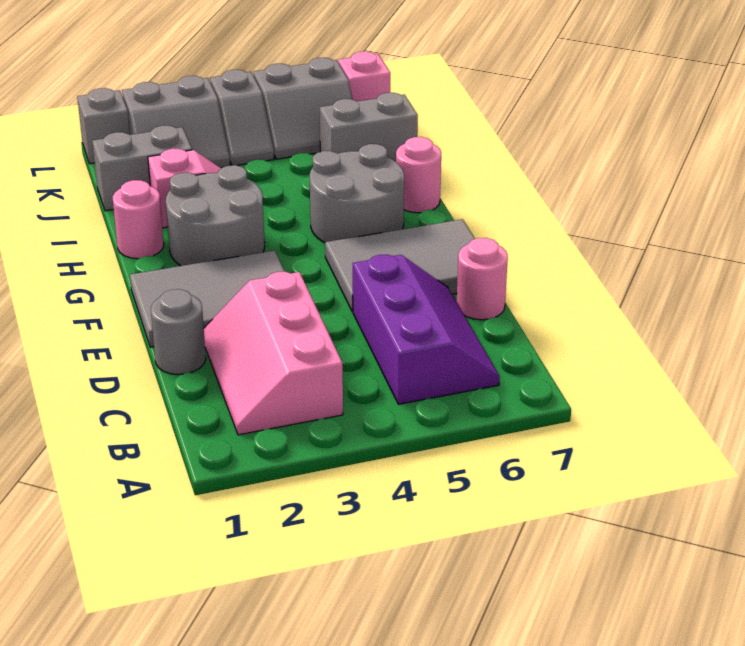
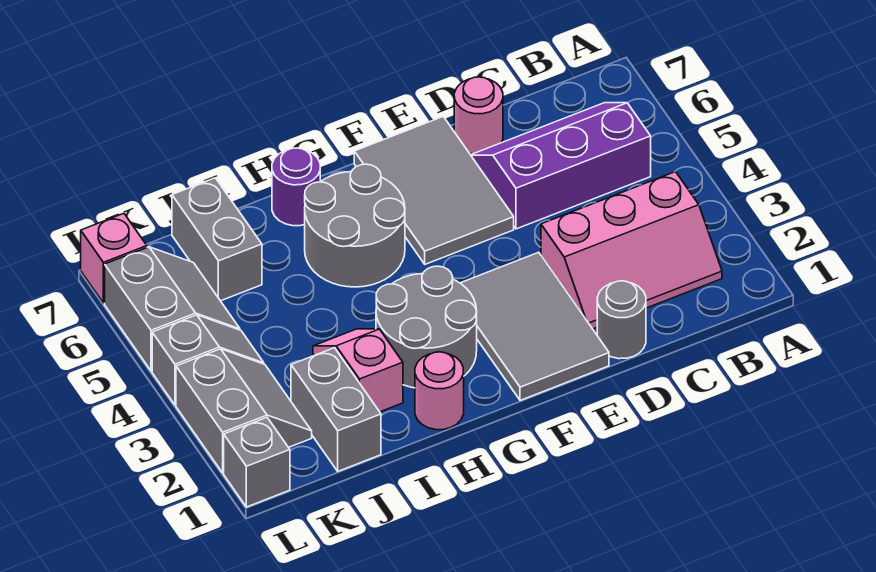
pink round brick H7 level 1 -> purple round brick H7 level 1

